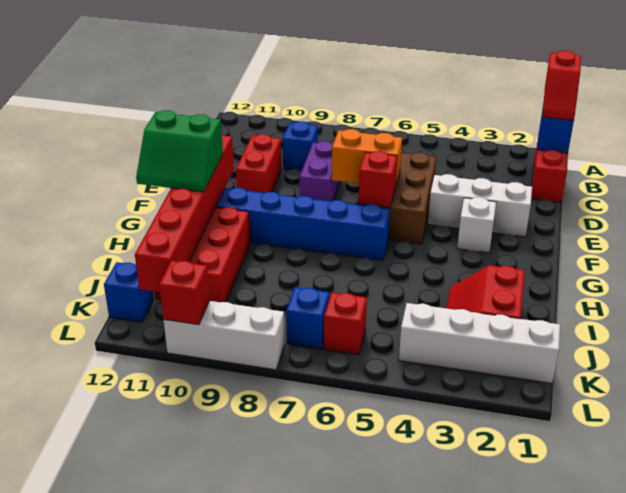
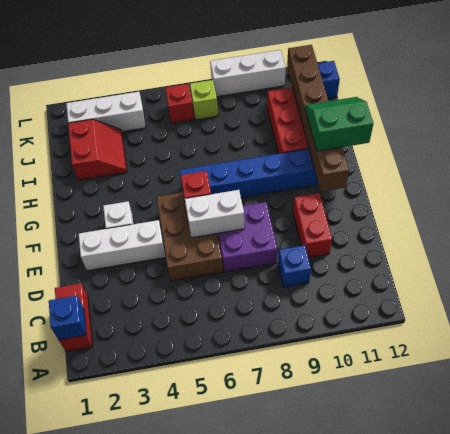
red slope A1:B1 level 3 top A -> none
purple brick D8:E8 level 1 -> purple brick D7:E8 level 1
orange brick E6:E7 level 2 -> white brick E6:E7 level 2
red brick F11:K11 level 2 -> brown brick F11:K11 level 2
white brick K1:K4 level 1 -> white brick K2:K4 level 1
blue brick K7 level 1 -> lime brick K7 level 1
red brick L10 level 2 -> none

